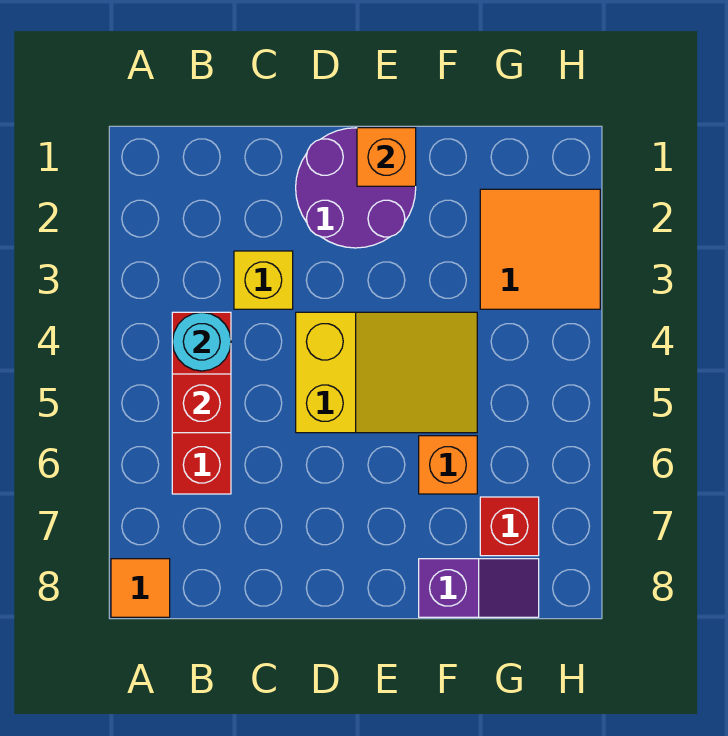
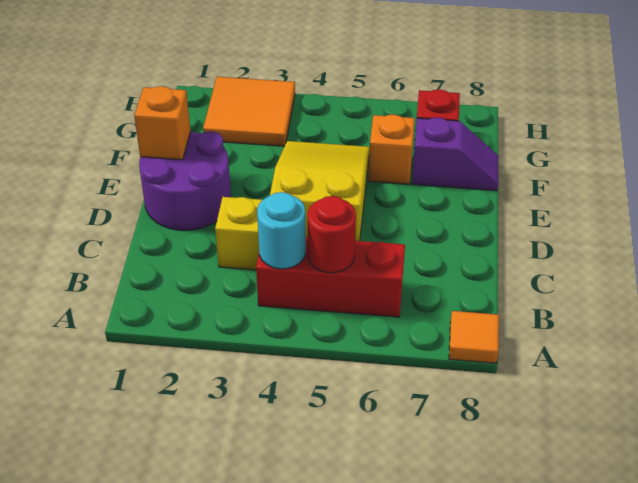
red brick B5 level 2 -> red round brick B5 level 2
purple slope F8:G8 level 1 top F -> purple slope F7:F8 level 1 top 7

